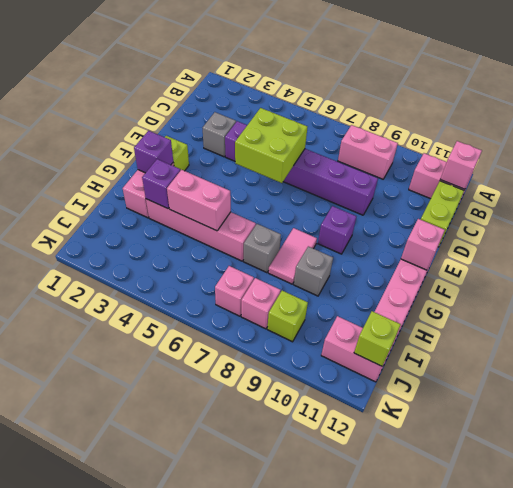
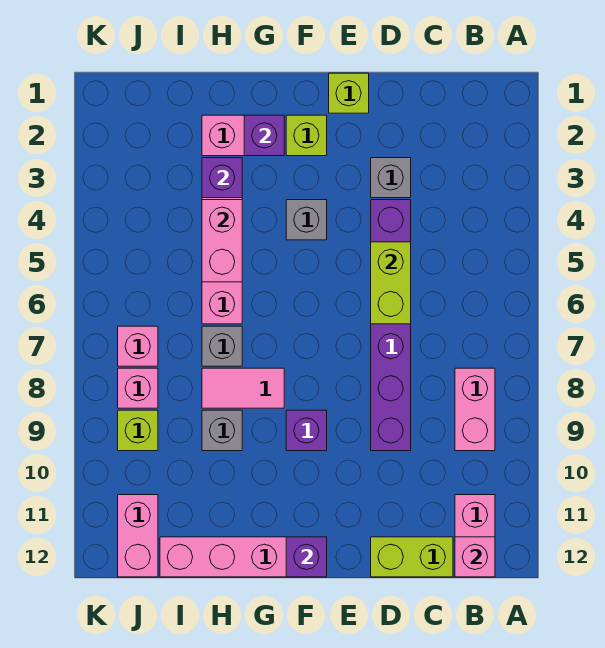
lime brick D5:E6 level 2 -> lime brick D5:D6 level 2
none -> grey brick F4 level 1
pink brick F12 level 2 -> purple brick F12 level 2
lime brick J12 level 2 -> lime brick E1 level 1

